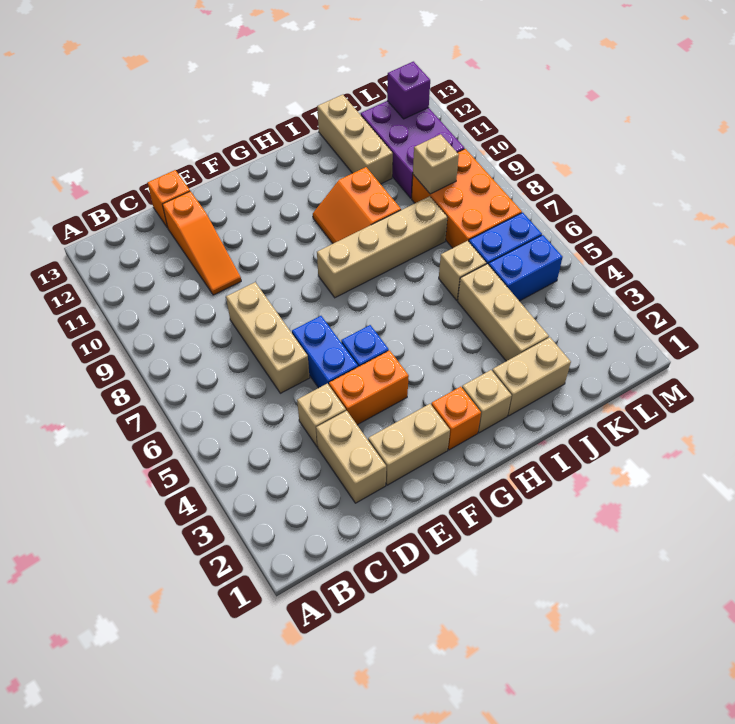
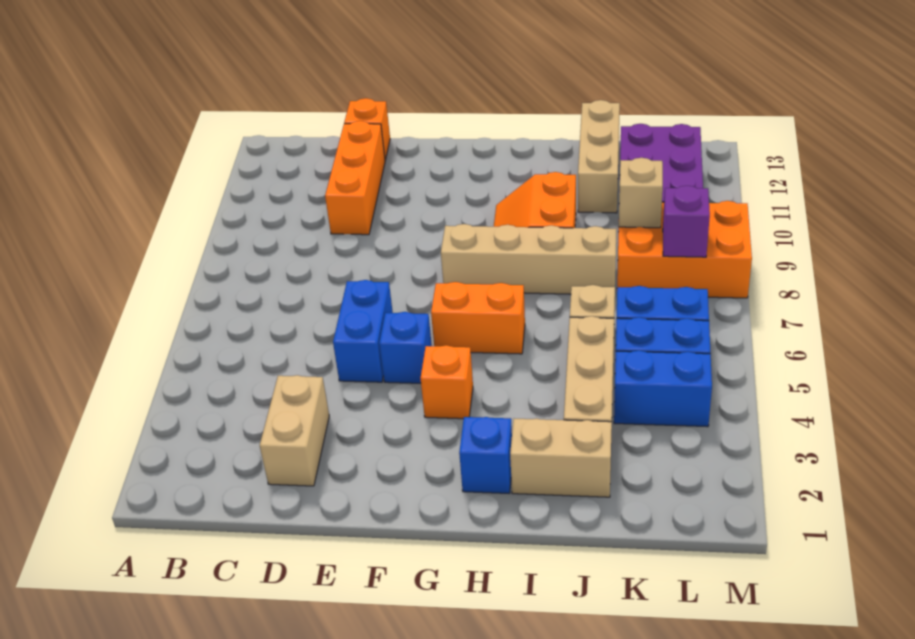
tan brick D4 level 1 -> none
tan brick D6:D8 level 1 -> none
orange slope D10:D12 level 1 top 12 -> orange brick D10:D12 level 1
tan brick E2:F2 level 1 -> none
orange brick E4:F4 level 1 -> orange brick G6:H6 level 1
orange brick G2 level 1 -> orange brick G4 level 1
tan brick H2 level 1 -> blue brick H2 level 1
none -> blue brick K4:L4 level 1
orange brick K7:L9 level 1 -> orange brick K8:M9 level 1
purple brick L12 level 2 -> purple brick L8 level 2

